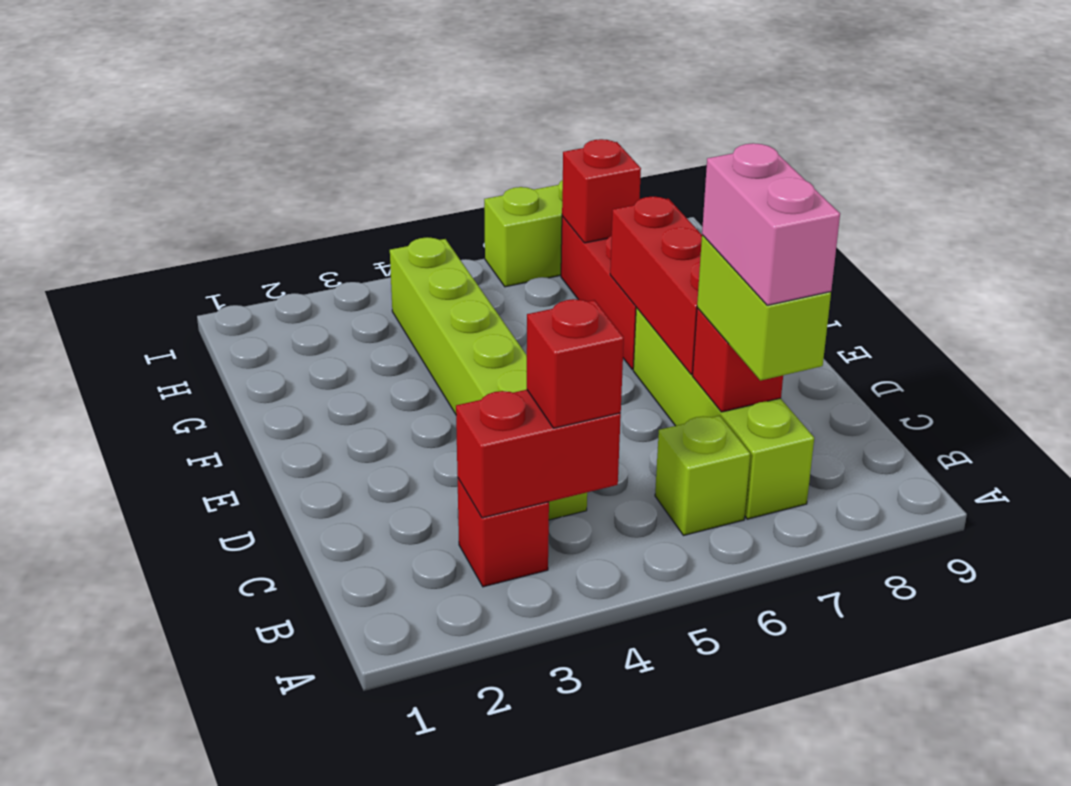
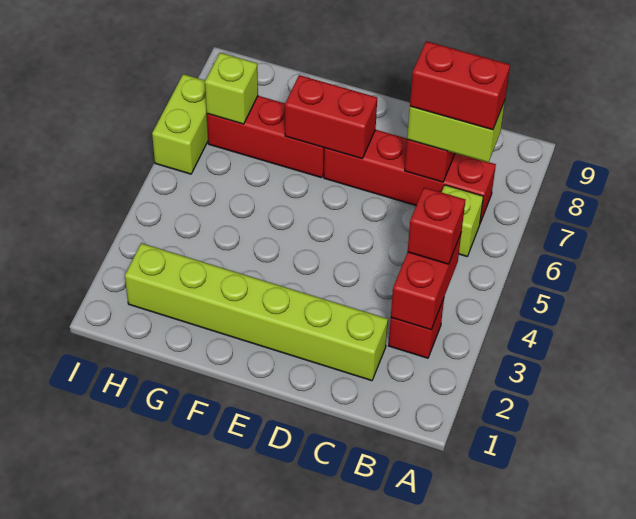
lime brick B7:E7 level 1 -> red brick B7:E7 level 1
pink brick B7:C7 level 4 -> red brick B7:C7 level 4
lime brick C4:H4 level 1 -> lime brick C2:H2 level 1
red brick D7:F7 level 2 -> red brick E7:F7 level 2
red brick H7 level 2 -> lime brick H7 level 2

